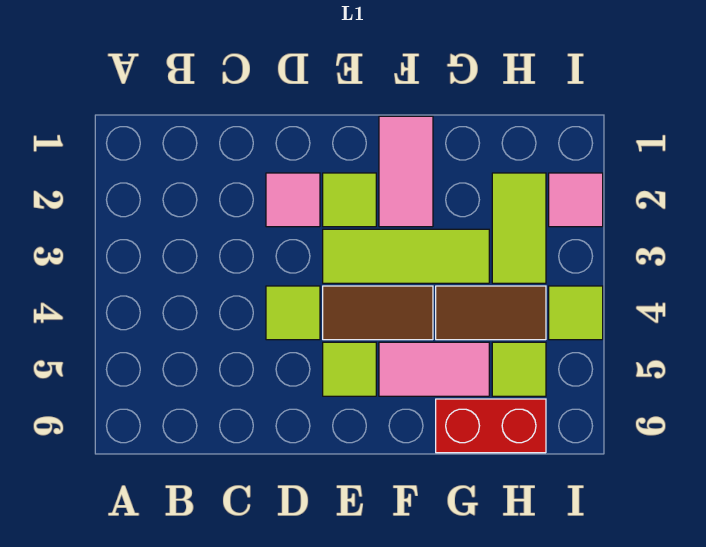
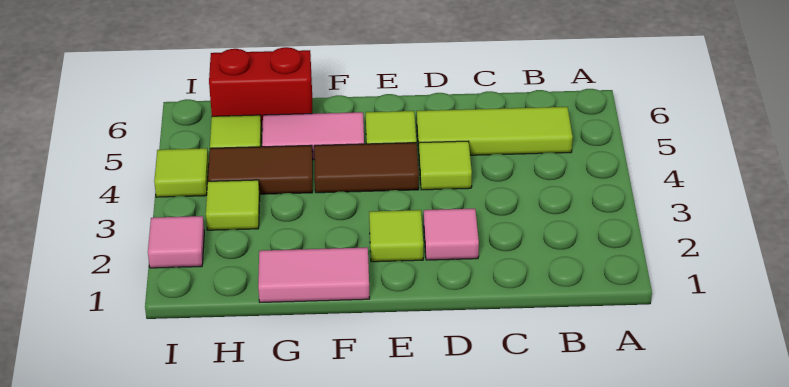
lime tile E3:G3 level 1 -> lime tile B5:D5 level 1
pink tile F1:F2 level 1 -> pink tile F1:G1 level 1
lime tile H2:H3 level 1 -> lime tile H3 level 1

